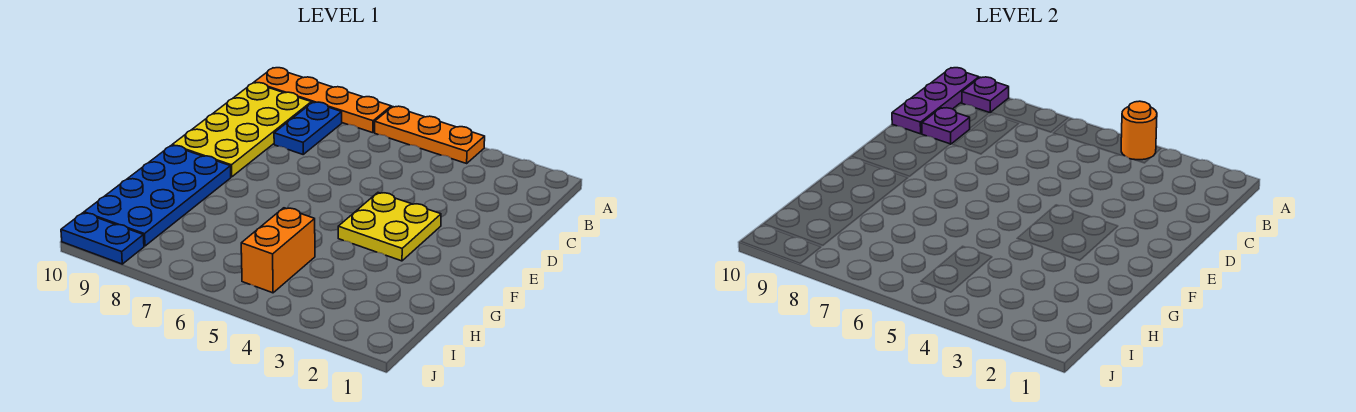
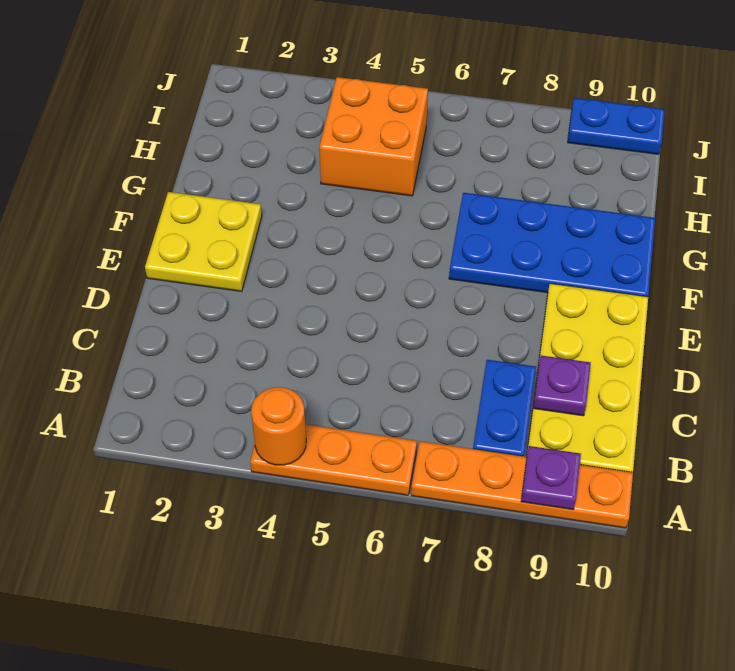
purple plate A10:C10 level 2 -> none
yellow plate E3:F4 level 1 -> yellow plate E1:F2 level 1
blue plate F9:I10 level 1 -> blue plate F7:G10 level 1
orange brick H5:I5 level 1 -> orange brick H4:I5 level 1

